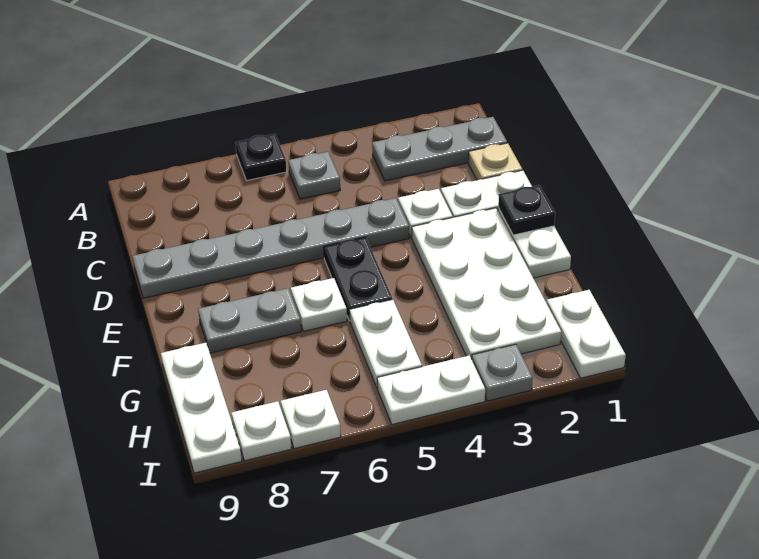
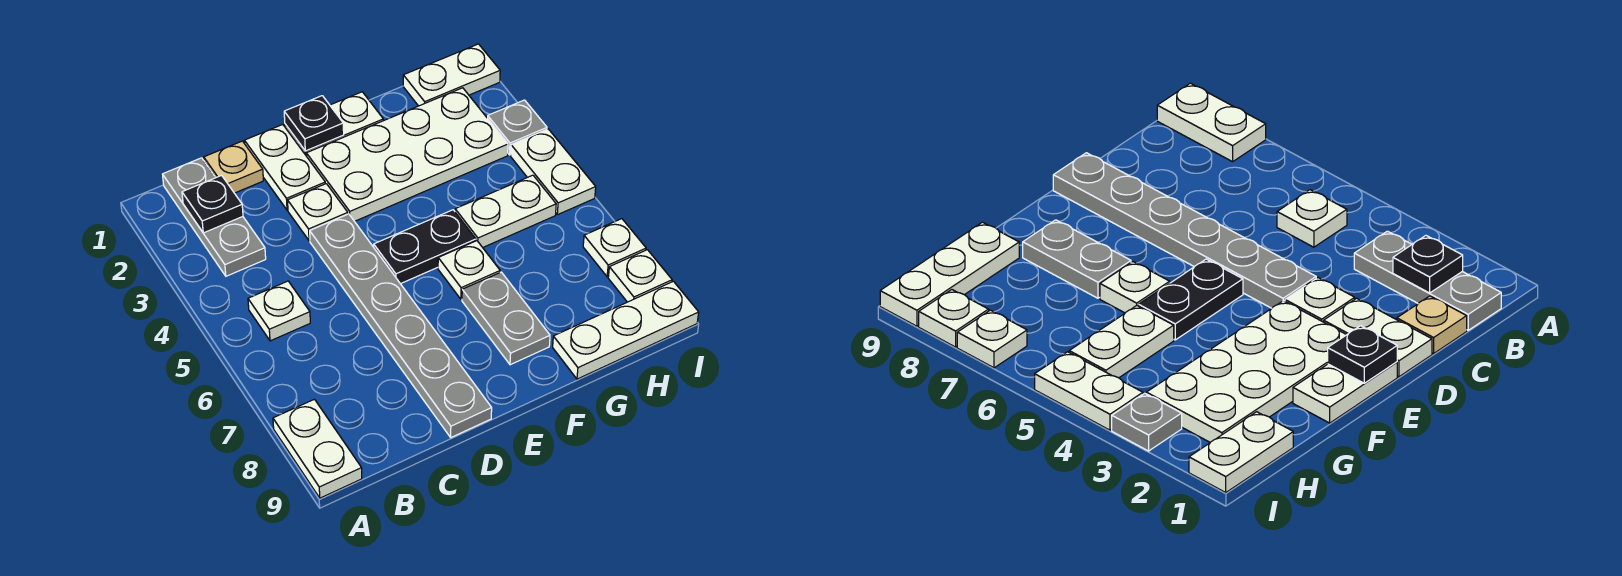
black plate A6 level 1 -> black plate B2 level 2
none -> white plate A8:A9 level 1
grey plate B5 level 1 -> white plate B5 level 1

